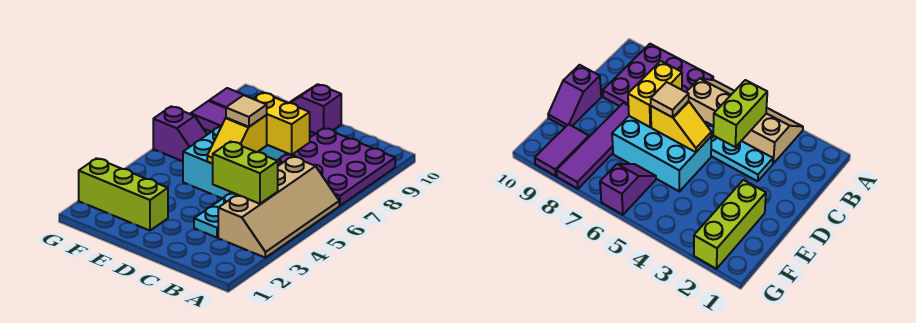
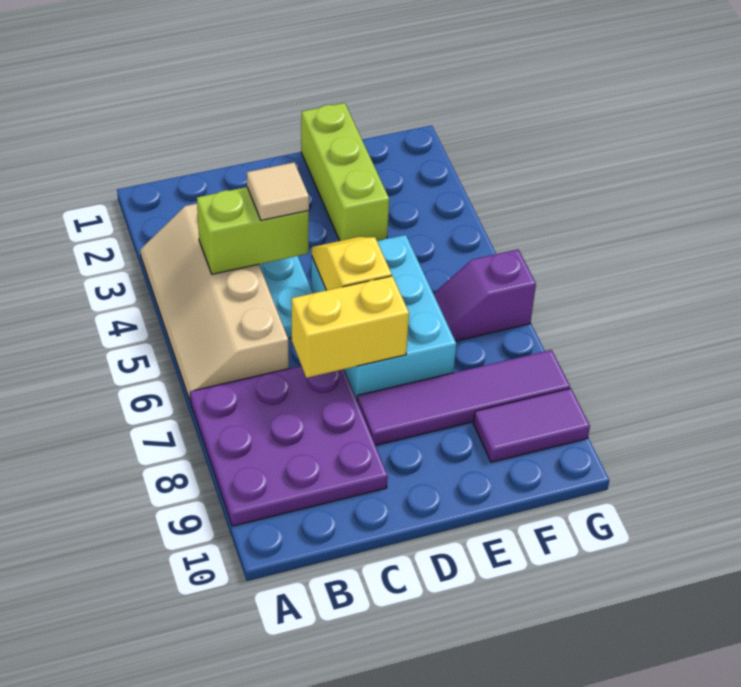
tan tile D6 level 3 -> tan tile C4 level 3
purple slope D10:E10 level 1 top D -> none
lime brick E2:G2 level 1 -> lime brick E1:E3 level 1

